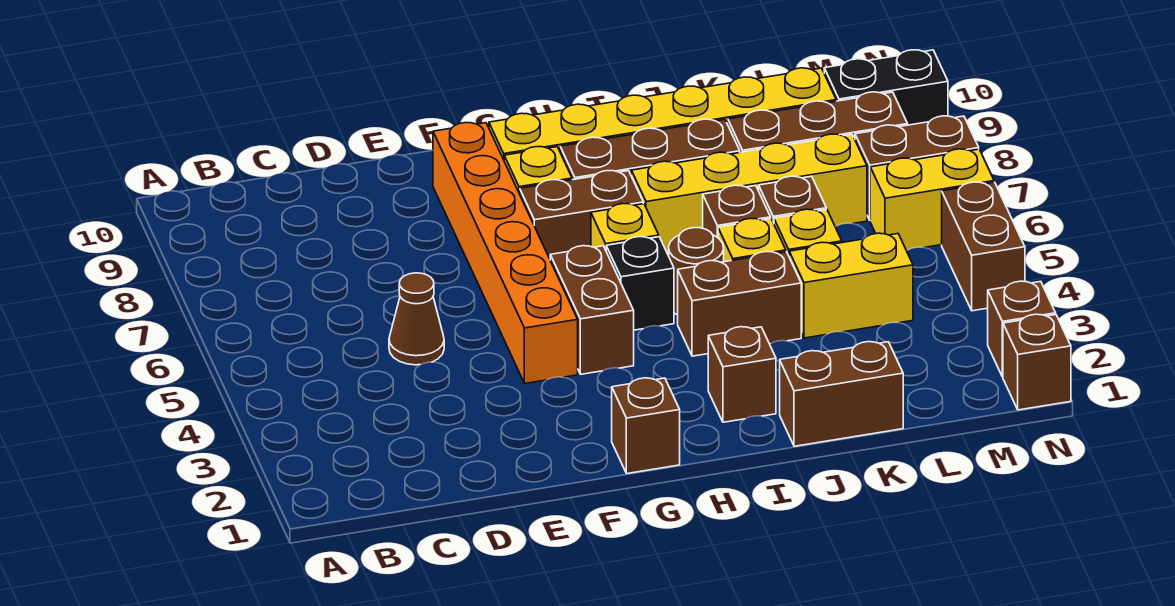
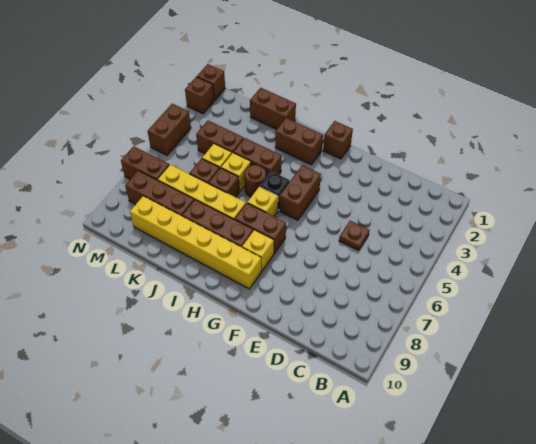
brown cone D5 level 1 -> brown plate D5 level 1
orange brick F4:F9 level 1 -> none
brown brick I2 level 1 -> brown brick H2:I2 level 1
yellow brick K4:L4 level 1 -> brown brick K4:L4 level 1
yellow brick M6:N6 level 1 -> none
black brick M9:N9 level 1 -> none

